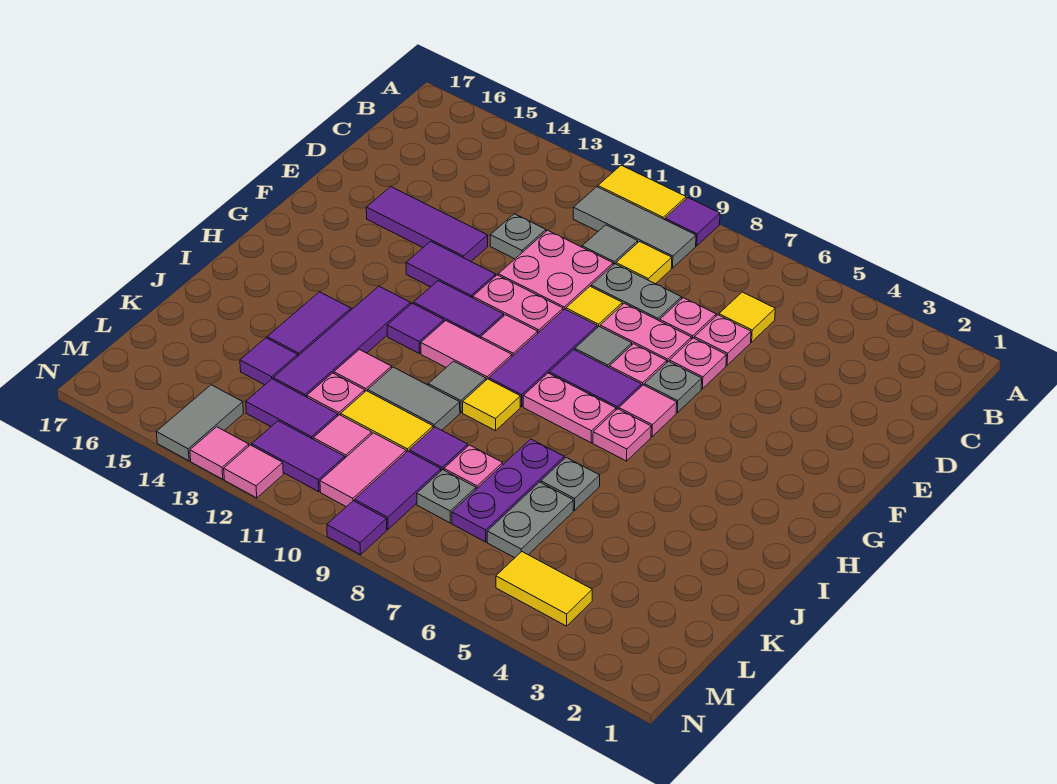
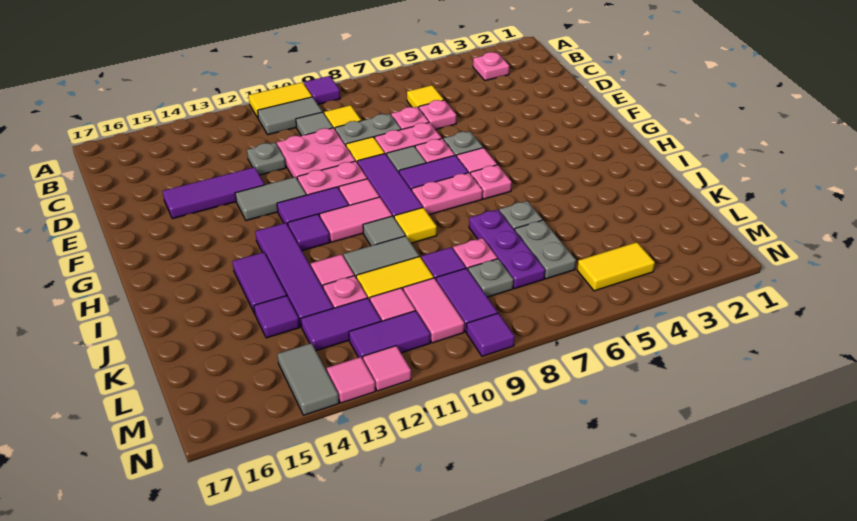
grey tile B9:B11 level 1 -> grey tile B10:B11 level 1
pink plate E6 level 1 -> pink plate B3 level 1
purple tile F12:F13 level 1 -> grey tile F12:F13 level 1

